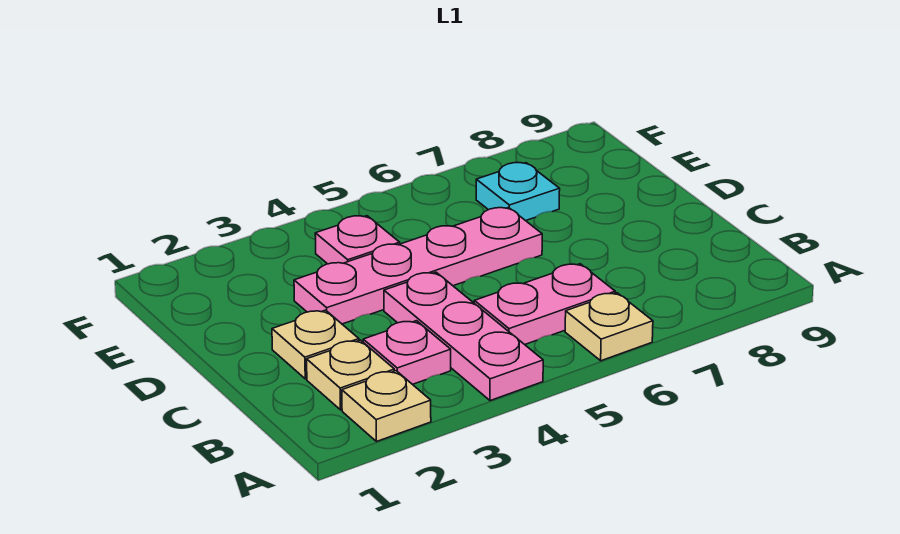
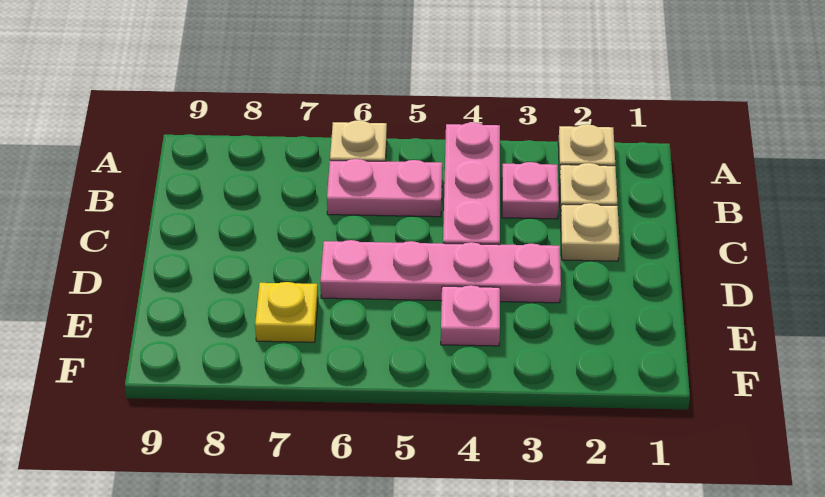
cyan plate E7 level 1 -> yellow plate E7 level 1

